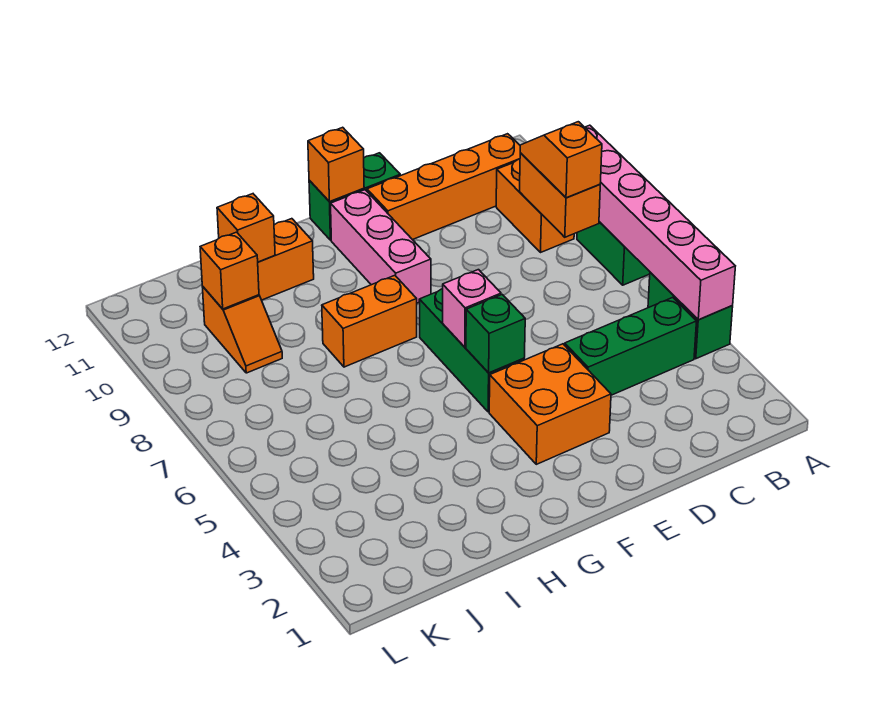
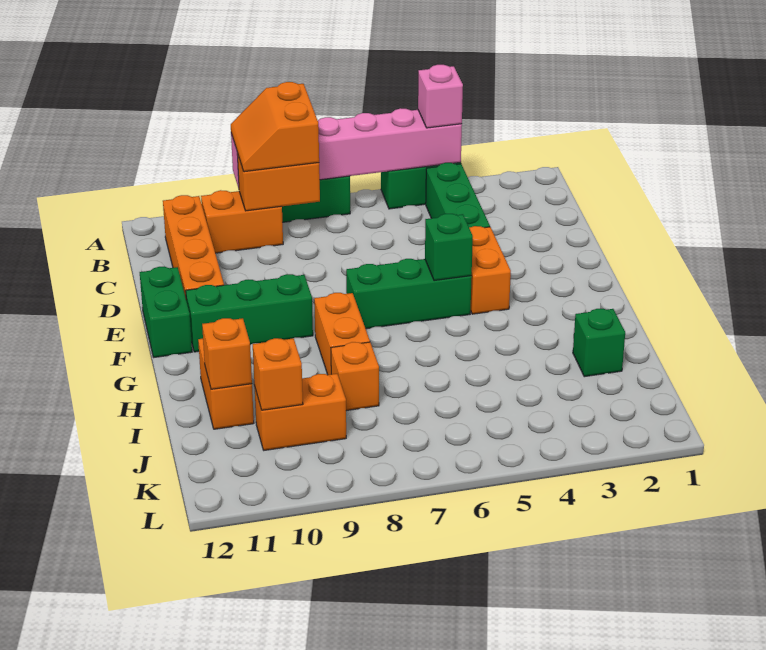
orange slope B8:B9 level 3 top 8 -> orange slope A8:B9 level 3 top 8
orange brick E3:F4 level 1 -> orange brick E4:F4 level 1
pink brick F6 level 2 -> pink brick A4 level 3
pink brick F9:F11 level 1 -> green brick F9:F11 level 1
orange brick F12 level 2 -> orange brick I8 level 1
none -> green brick I2 level 1
orange slope J9:J10 level 1 top 10 -> orange brick J9:J10 level 1

